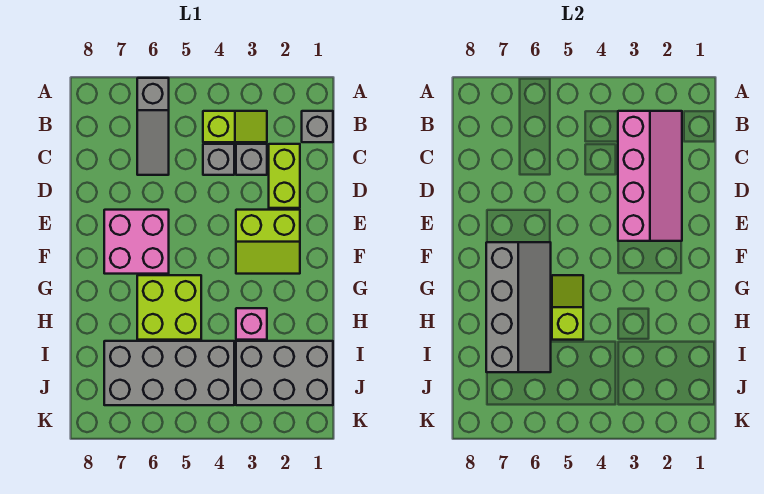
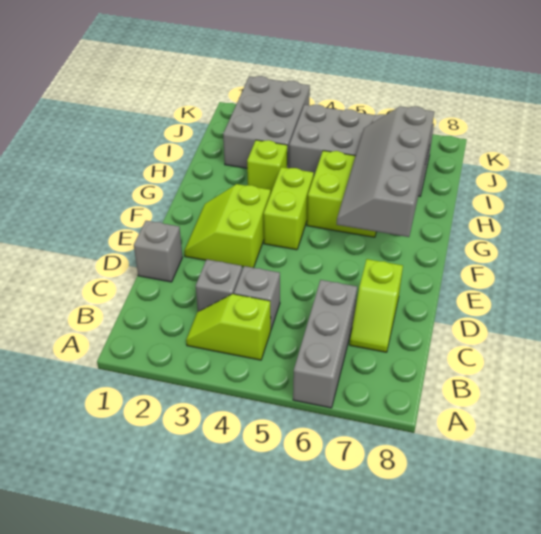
grey slope A6:C6 level 1 top A -> grey brick A6:C6 level 1
grey brick B1 level 1 -> grey brick D1 level 1
pink slope B2:E3 level 2 top 3 -> none
lime brick C2:D2 level 1 -> lime brick F4:G4 level 1
lime slope E2:F3 level 1 top E -> lime slope E2:F3 level 1 top 3
pink brick E6:F7 level 1 -> none
lime slope G5:H5 level 2 top H -> lime slope C7:D7 level 1 top D
pink brick H3 level 1 -> lime brick H3 level 1
grey brick I1:J3 level 1 -> grey brick I2:K3 level 1

